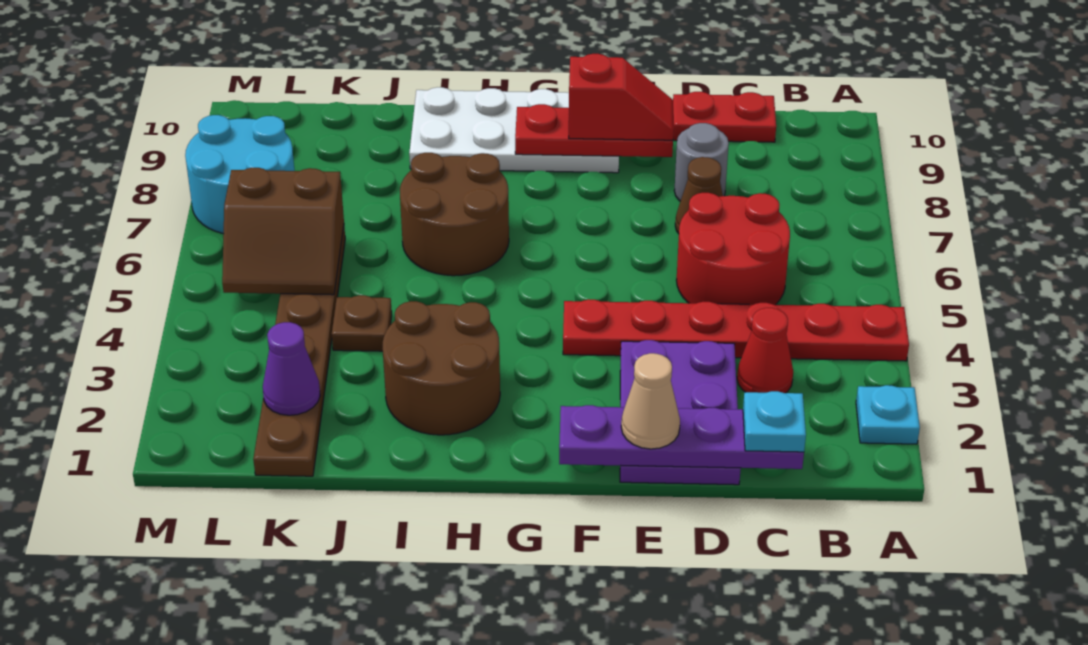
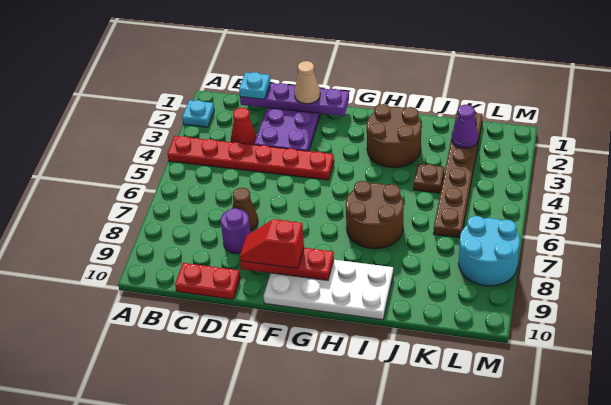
red round brick C5:D6 level 1 -> none
grey round brick D8 level 1 -> purple round brick D8 level 1
brown slope K5:L6 level 2 top 6 -> none

